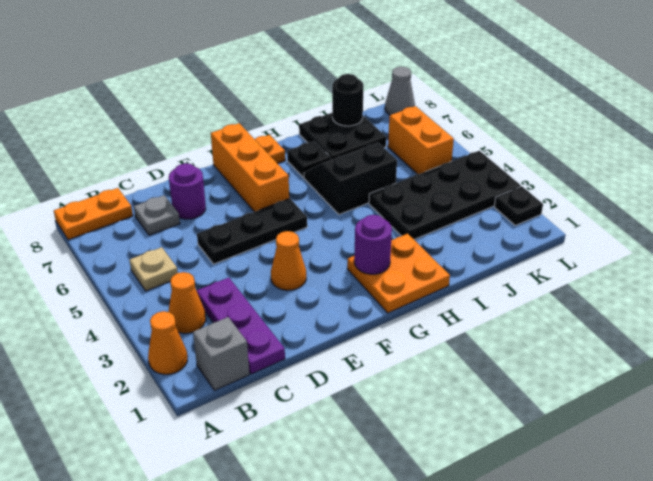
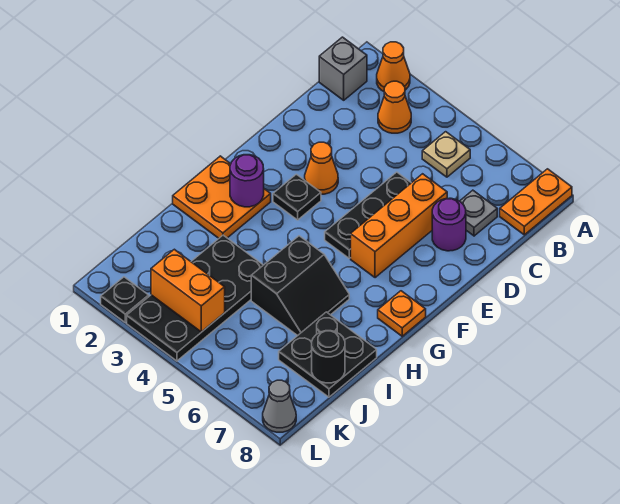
purple plate C1:C3 level 1 -> none
orange brick F6:F8 level 1 -> orange brick D6:F6 level 1
black plate H7 level 1 -> black plate F3 level 1
orange brick K5:K6 level 1 -> orange brick K3:K4 level 2

